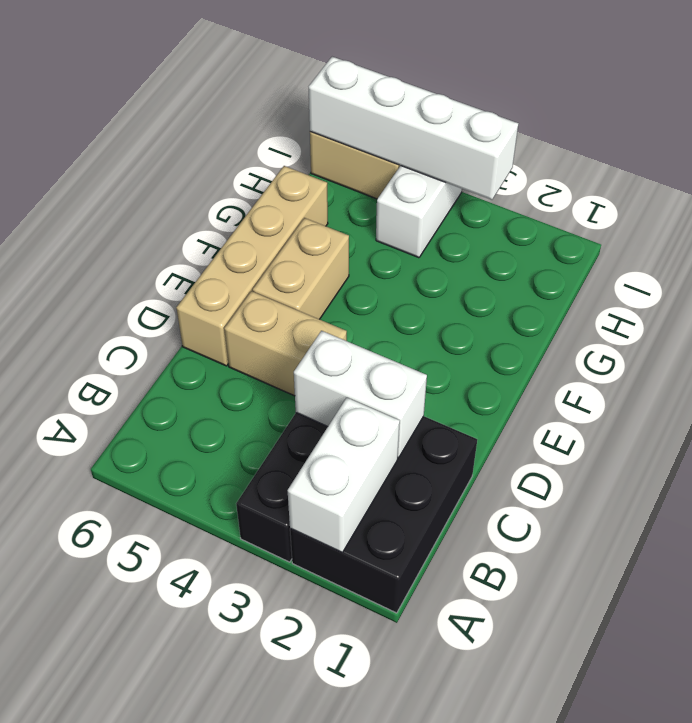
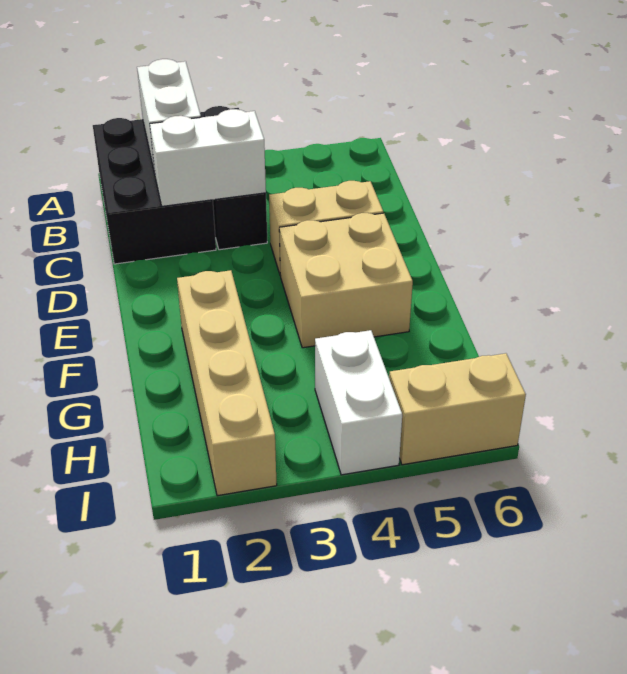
tan brick D6:G6 level 1 -> tan brick F2:I2 level 1
tan brick E5:F5 level 1 -> tan brick E4:F5 level 1
white brick I3:I6 level 2 -> none

